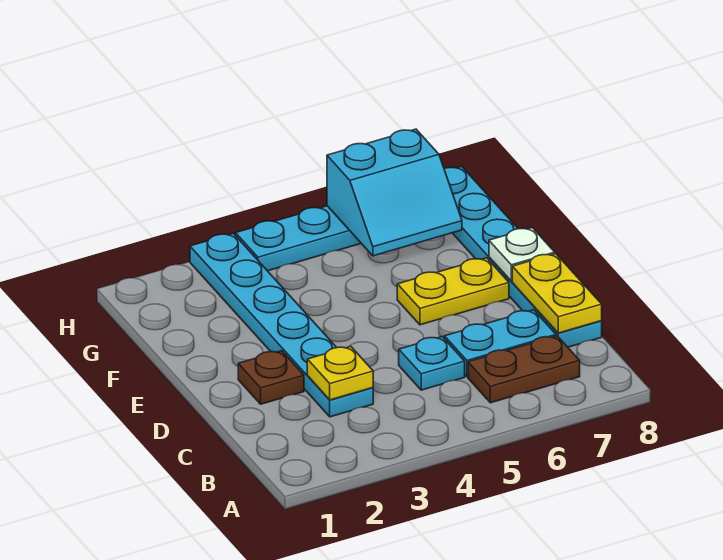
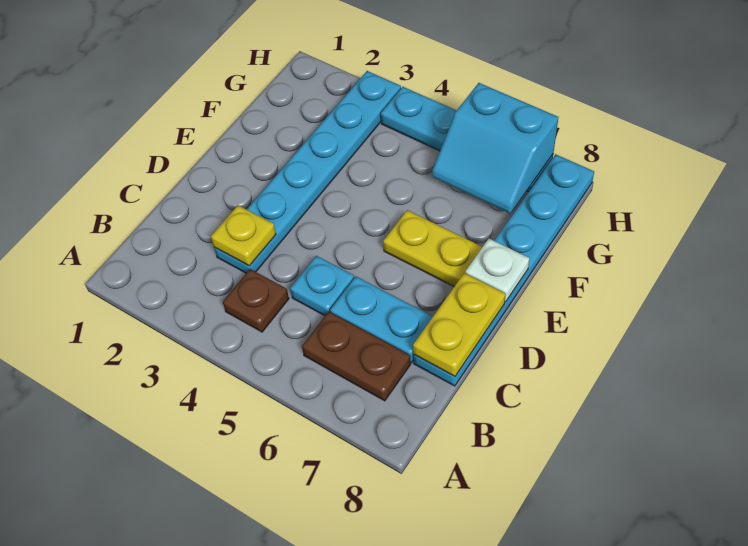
brown plate D2 level 1 -> brown plate B4 level 1

